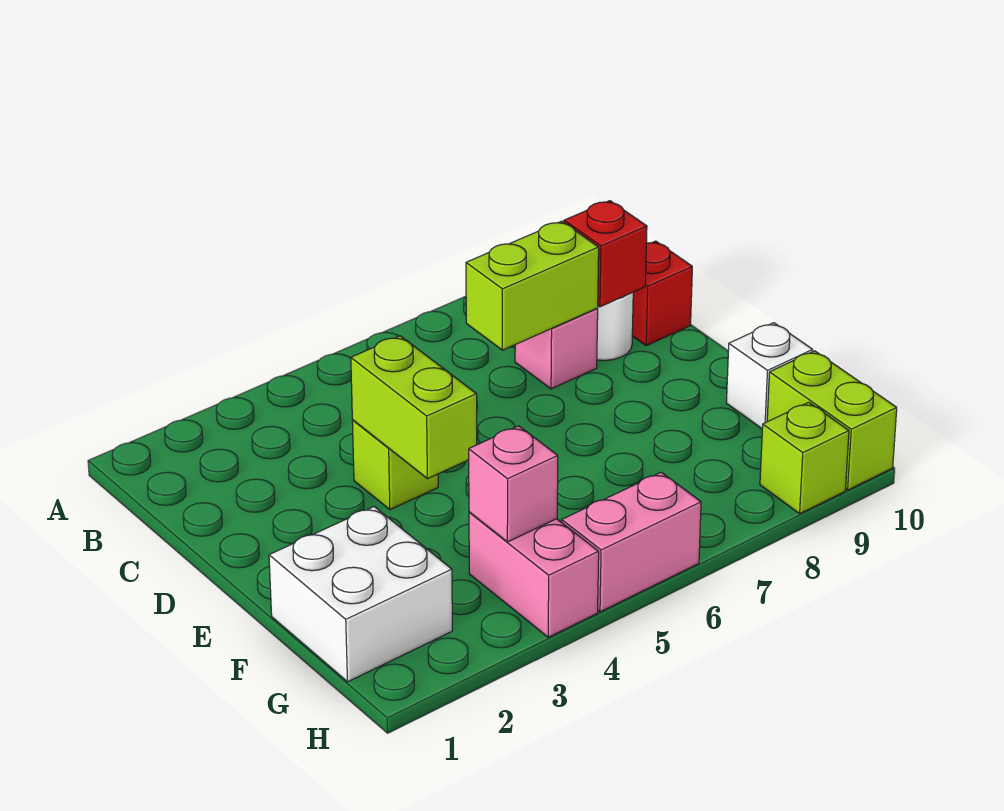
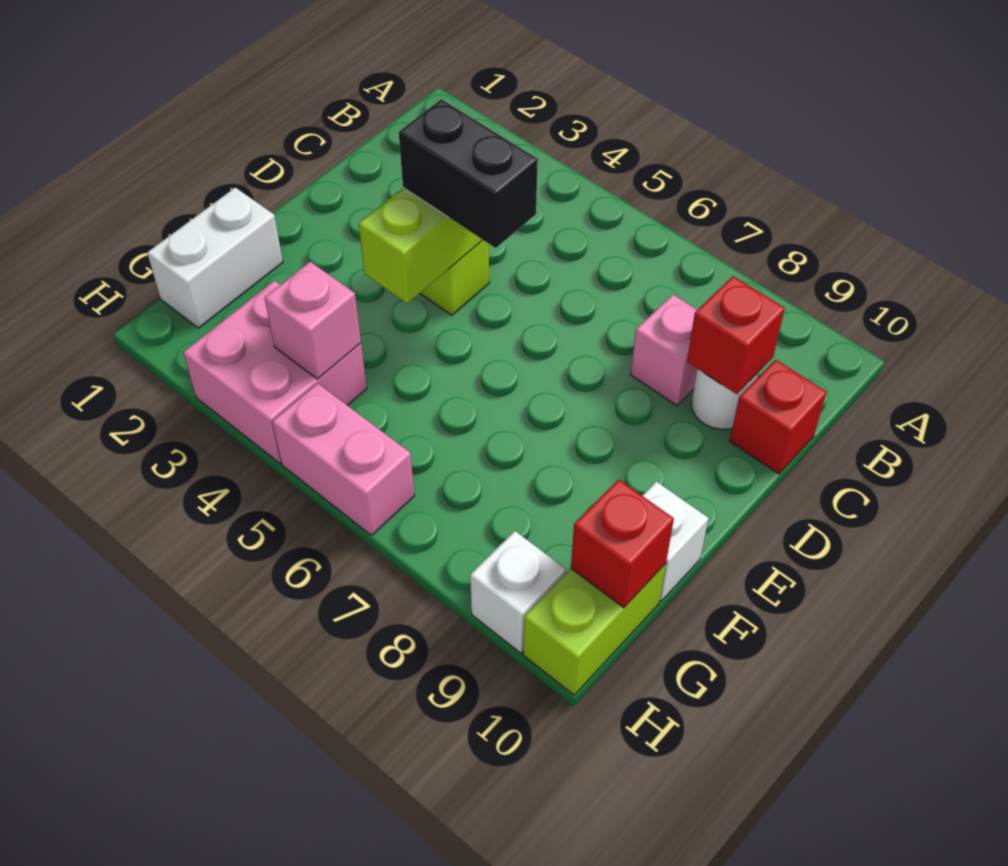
lime brick C7:C8 level 2 -> none
none -> black brick D4:D5 level 3
white brick F1:G2 level 1 -> white brick F1:G1 level 1
pink brick G4:H4 level 1 -> pink brick G3:H4 level 1
none -> red brick G10 level 2
lime brick H9 level 1 -> white brick H9 level 1

